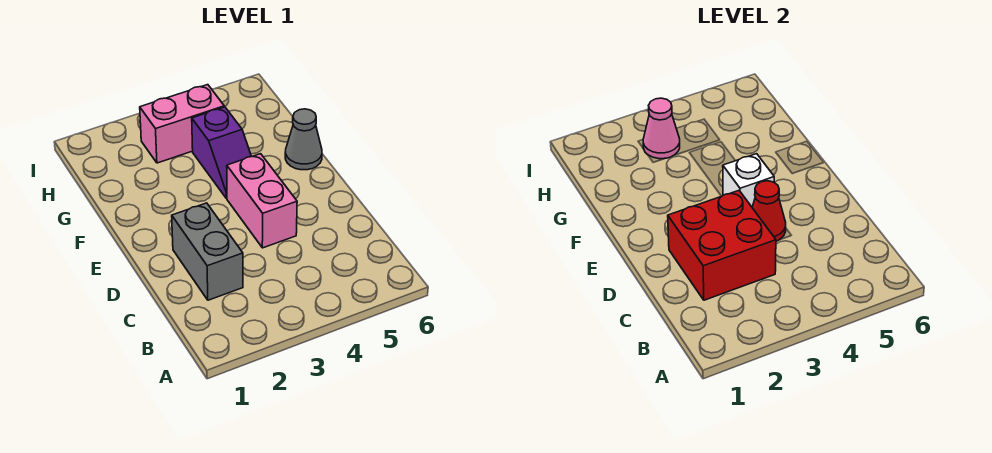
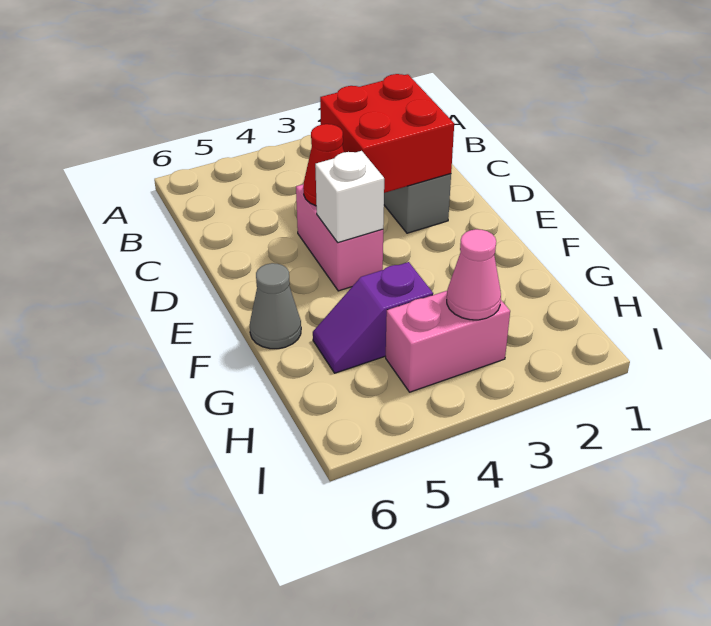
purple slope F4:G4 level 1 top G -> purple slope G4:G5 level 1 top 4

